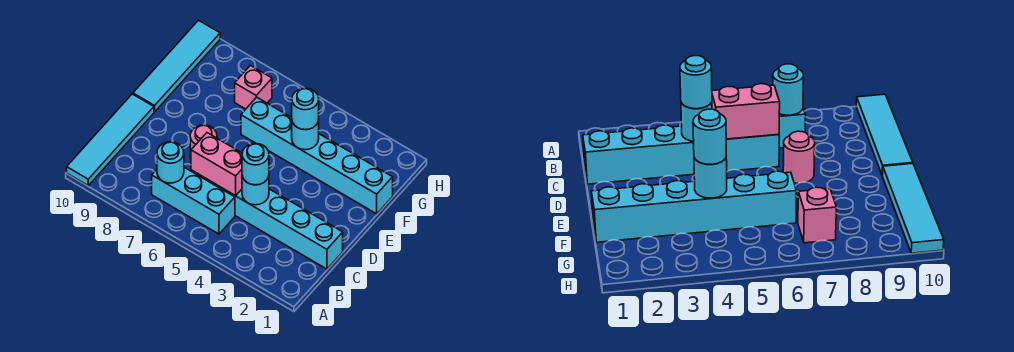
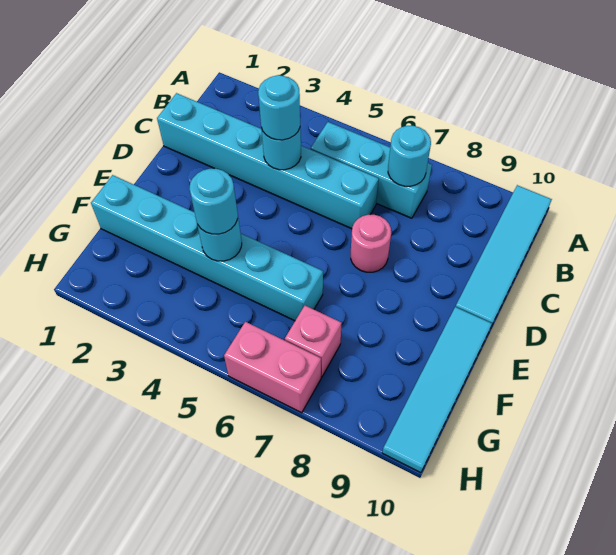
pink brick C5:C6 level 2 -> pink brick H6:H7 level 1

